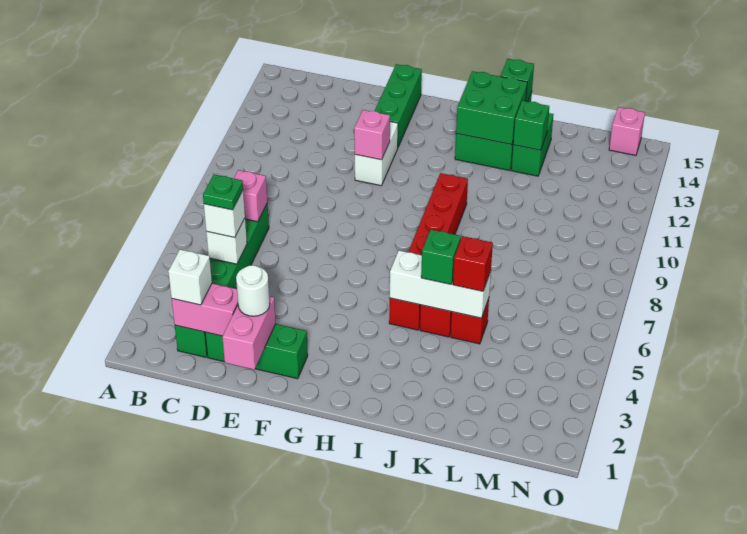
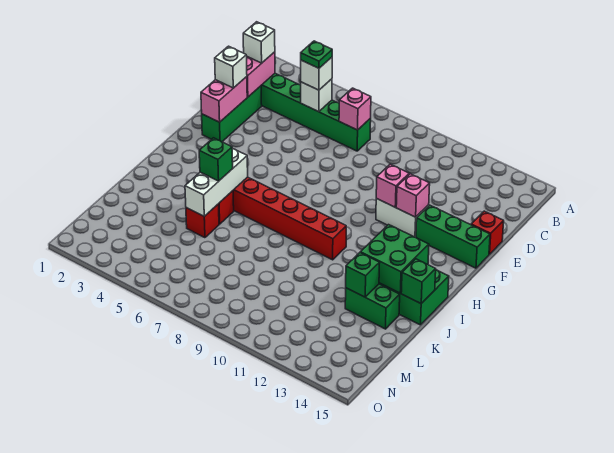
pink brick E1:E2 level 2 -> pink brick E2:F2 level 2
white round brick E2 level 3 -> white brick E2 level 3
red brick K5 level 3 -> red brick E15 level 1
pink brick N15 level 1 -> pink brick F12 level 2

